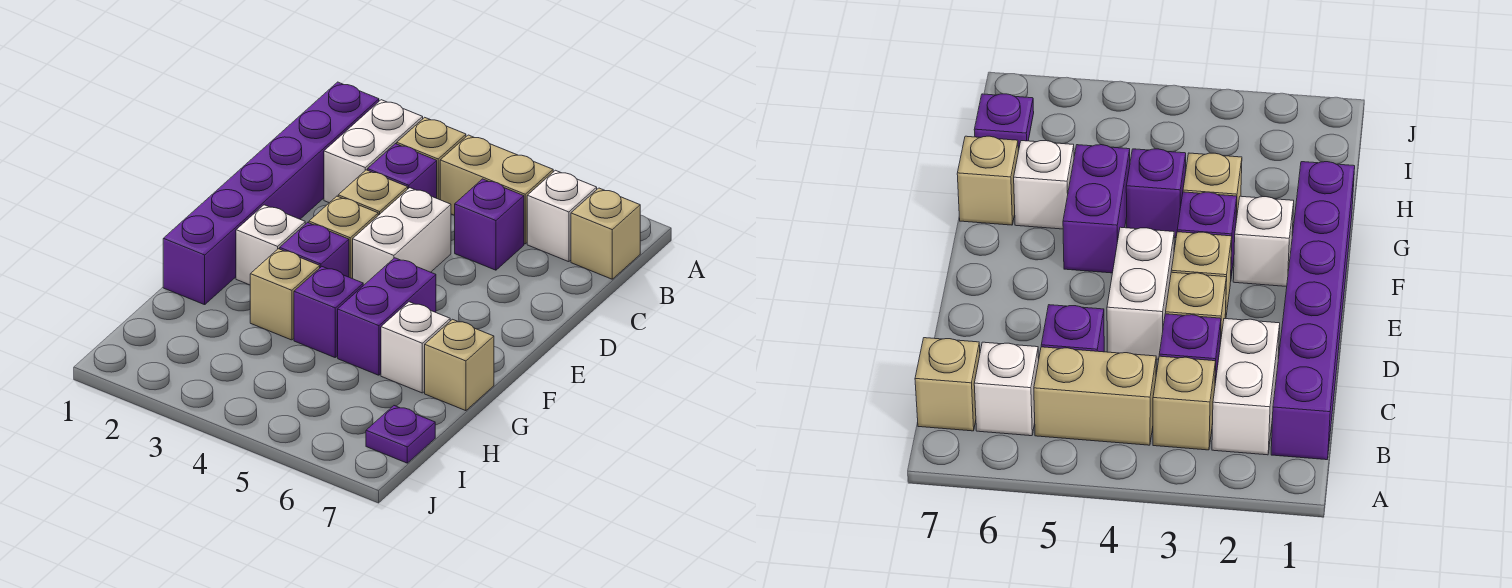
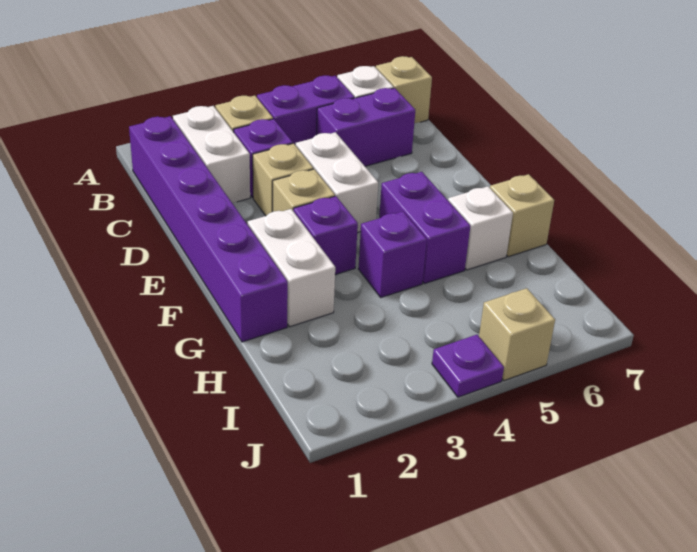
tan brick B4:B5 level 1 -> purple brick B4:B5 level 1
purple brick C5 level 1 -> purple brick C5:C6 level 1
white brick F2 level 1 -> white brick F2:G2 level 1
tan brick G3 level 1 -> tan brick J5 level 1
purple plate I7 level 1 -> purple plate J4 level 1

